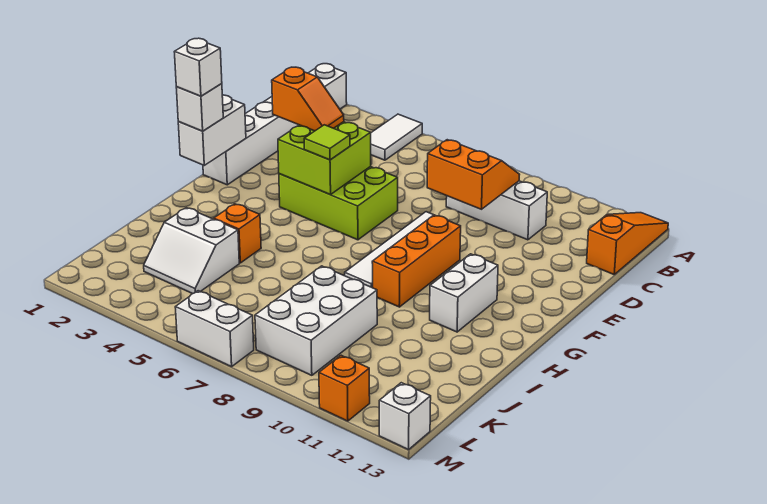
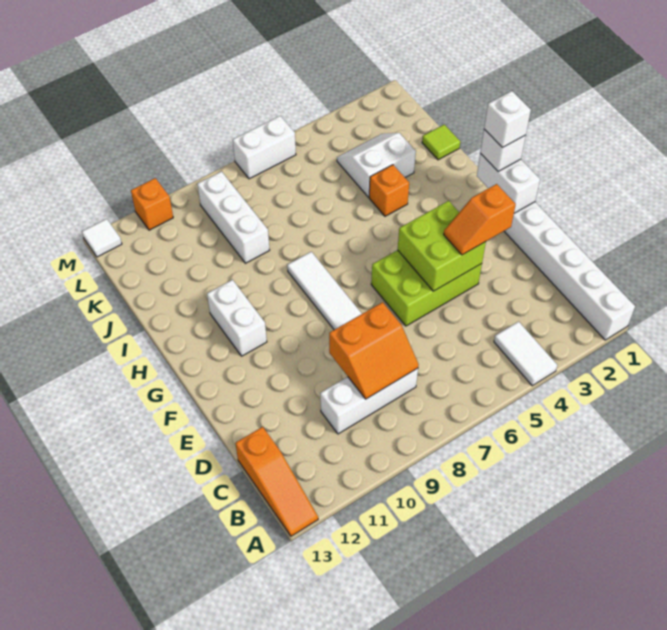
lime tile F5 level 3 -> lime tile J1 level 1
orange brick F9:H9 level 1 -> none
white brick J8:L9 level 1 -> white brick J9:L9 level 1
white brick M13 level 1 -> white tile M13 level 1

